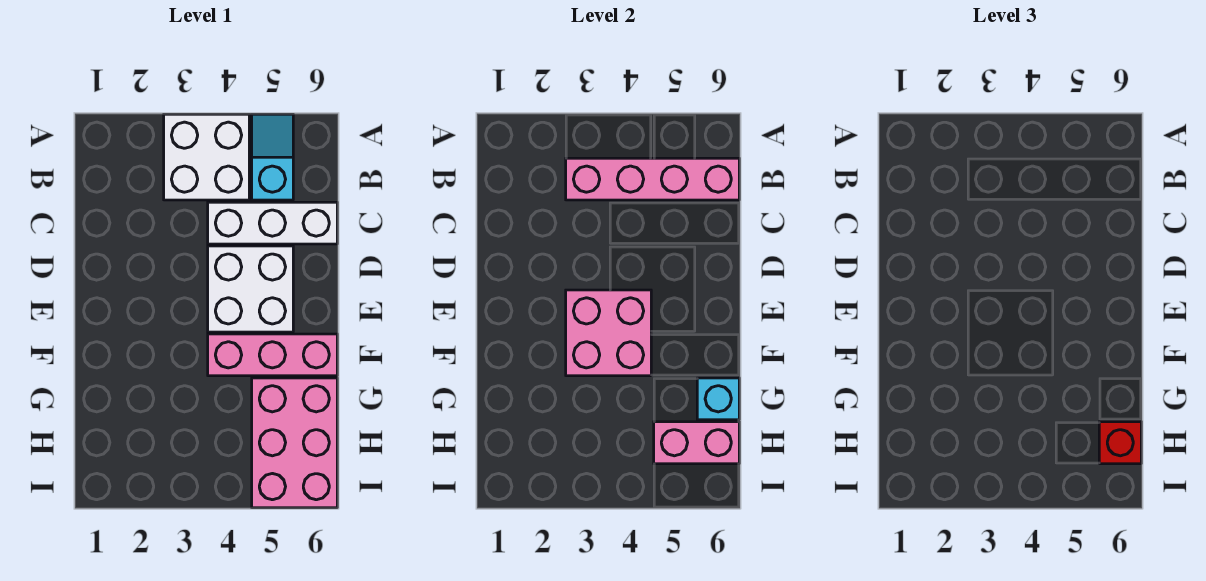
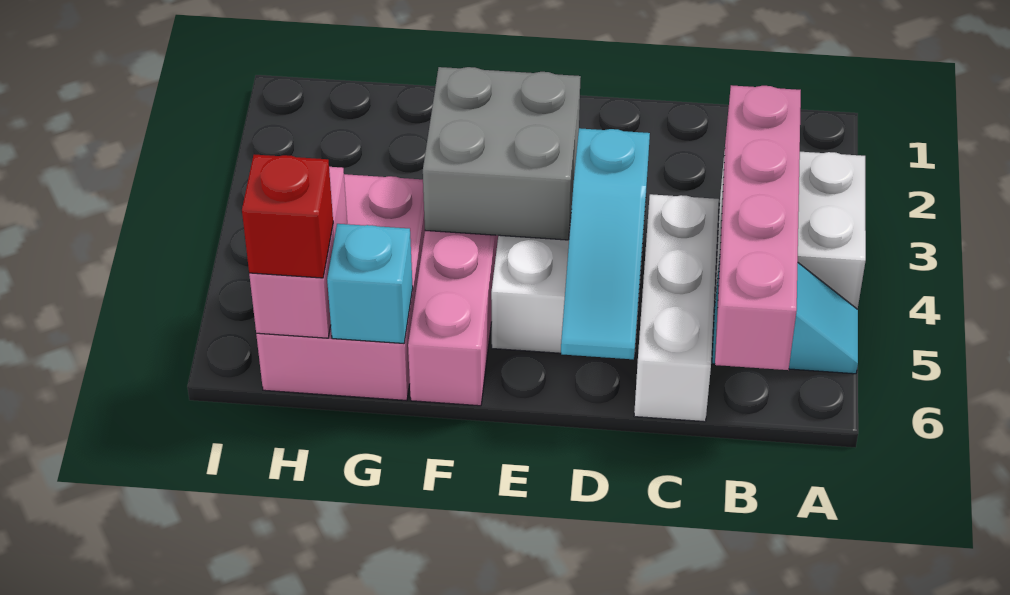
none -> cyan slope D4:D6 level 2 top 4
pink brick E3:F4 level 2 -> grey brick E3:F4 level 2
pink brick G5:I6 level 1 -> pink brick G4:H6 level 1

